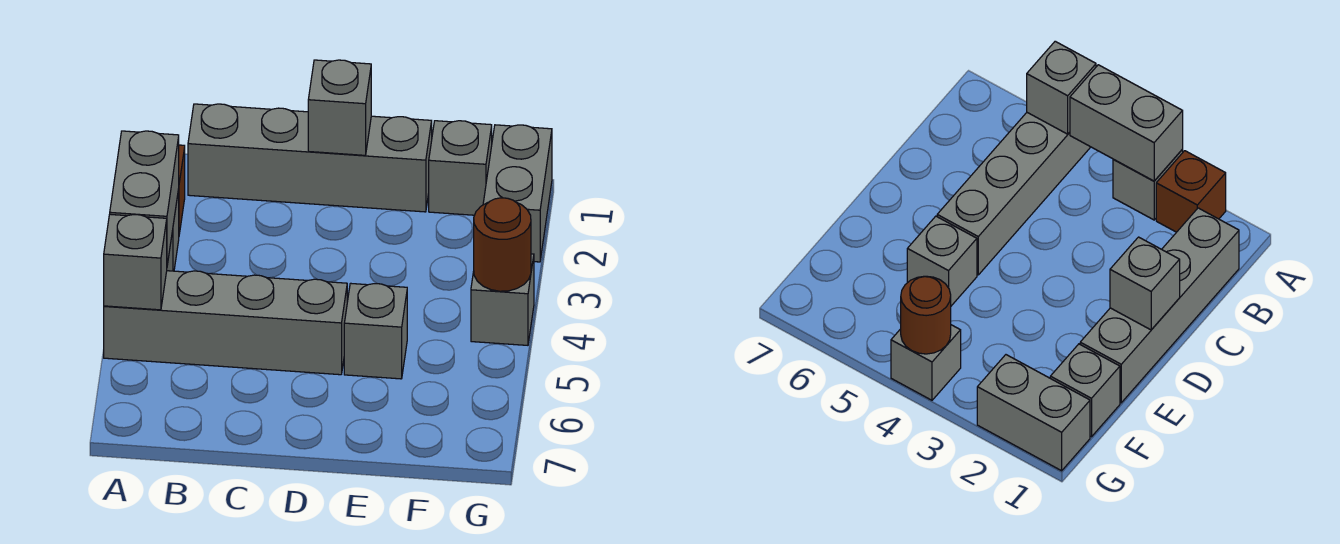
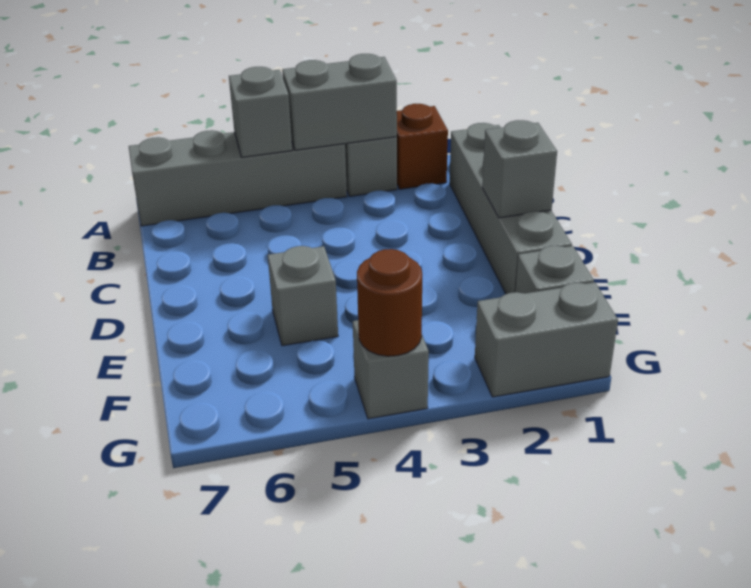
grey brick A5:D5 level 1 -> grey brick A4:A7 level 1

